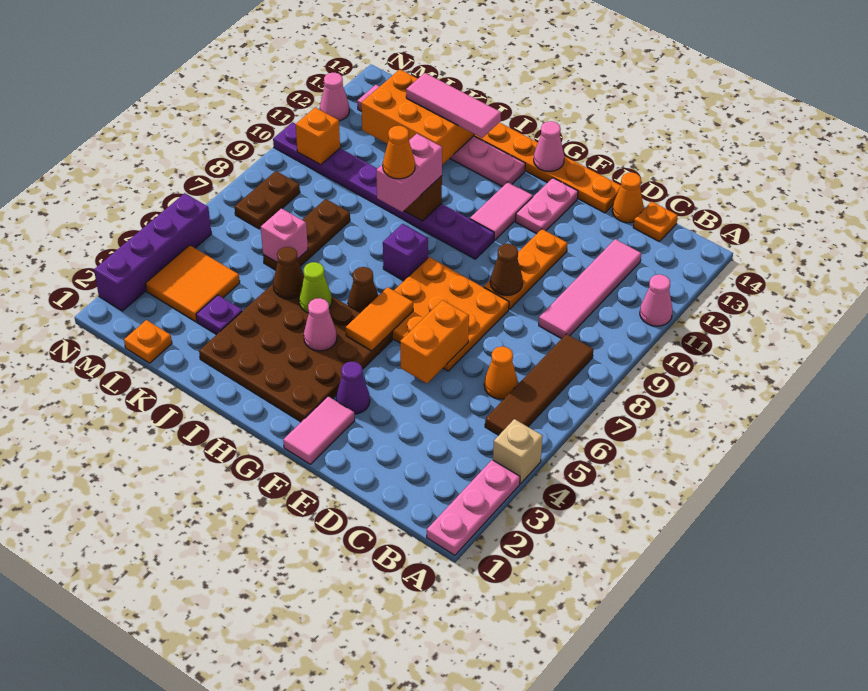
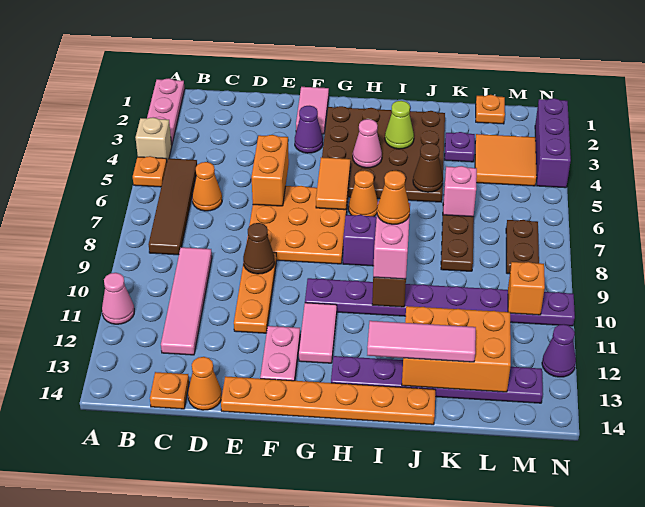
none -> orange plate A5 level 1
pink cone G14 level 2 -> none
brown cone H6 level 1 -> orange cone H6 level 1
pink plate H13:M13 level 1 -> purple plate H13:M13 level 1
lime cone I5 level 2 -> lime cone I3 level 2
purple brick N2:N5 level 1 -> purple brick N2:N4 level 1
pink cone N12 level 1 -> purple cone N12 level 1

